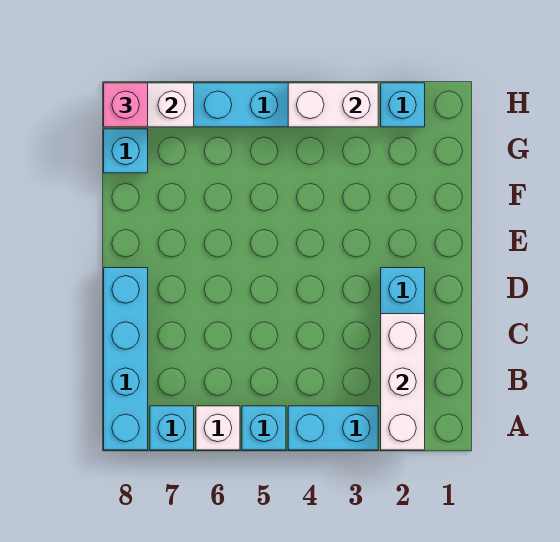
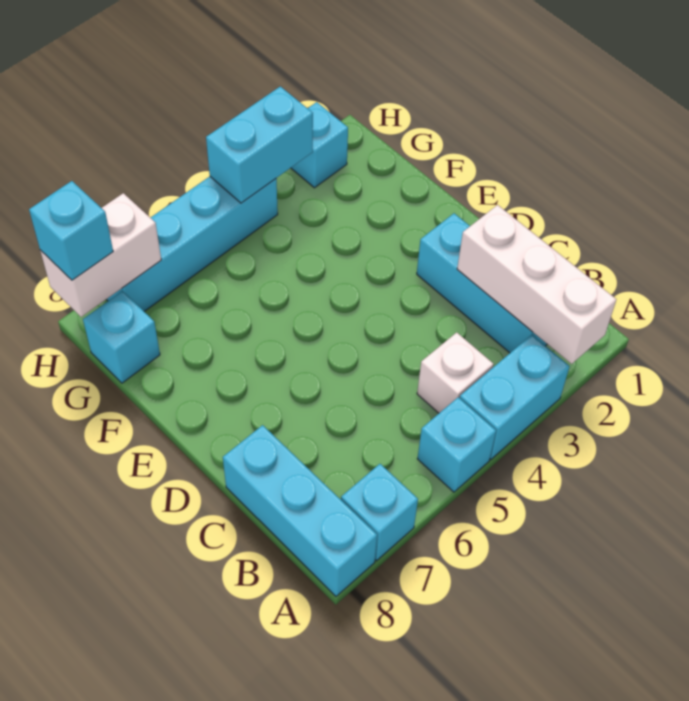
white brick A6 level 1 -> white brick B4 level 1
cyan brick A8:D8 level 1 -> cyan brick A8:C8 level 1
white brick H3:H4 level 2 -> cyan brick H3:H4 level 2
pink brick H8 level 3 -> cyan brick H8 level 3

